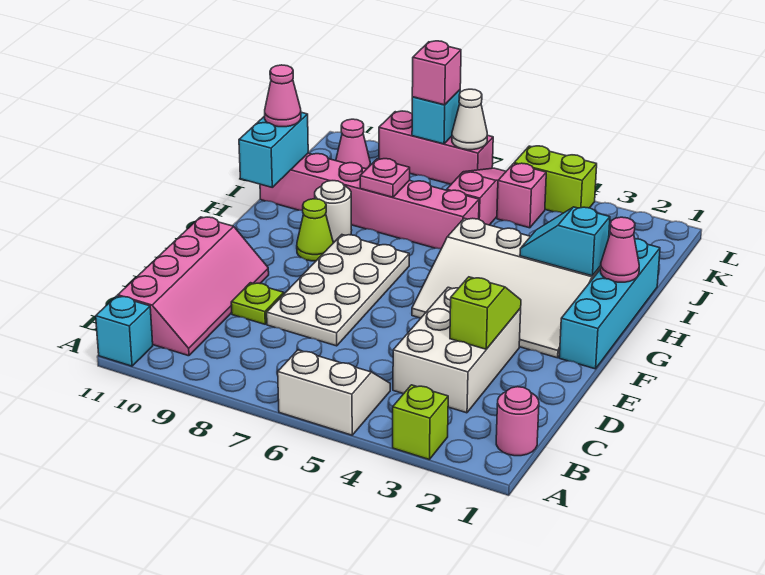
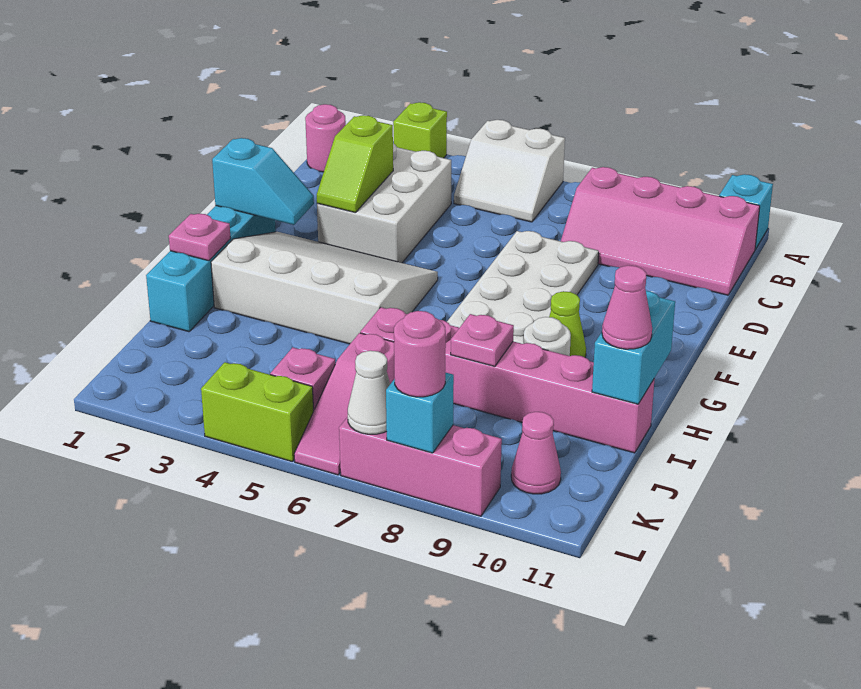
pink slope B10:E11 level 1 top 11 -> pink slope B8:C11 level 1 top B
lime plate D9 level 1 -> none
pink cone H1 level 2 -> pink plate H1 level 2
cyan slope H2:H3 level 2 top 2 -> cyan slope F1:F2 level 2 top 1
pink brick L8 level 3 -> pink round brick L8 level 3

